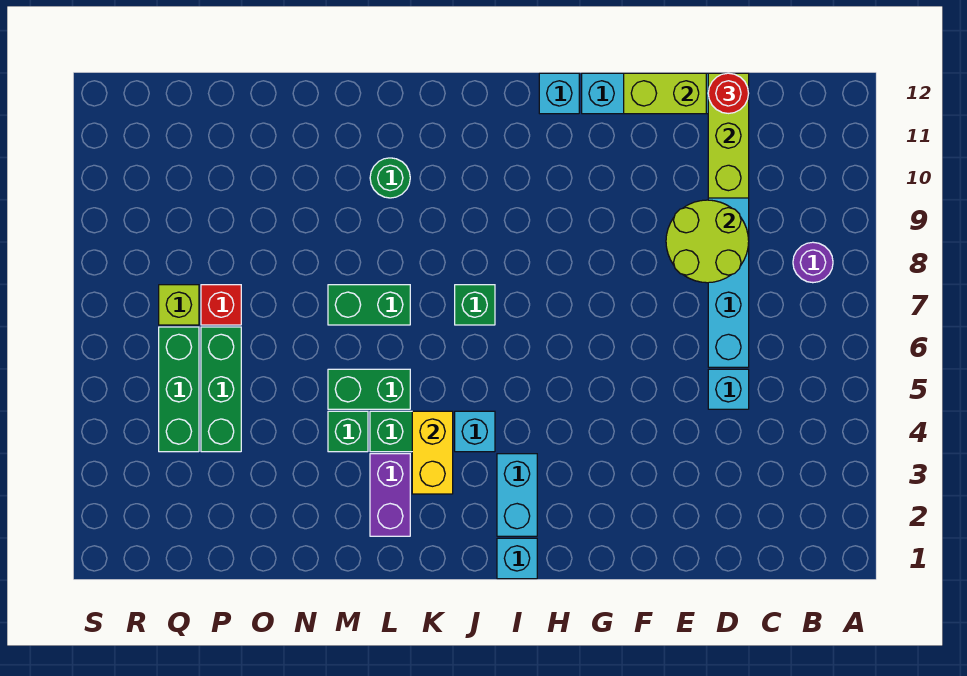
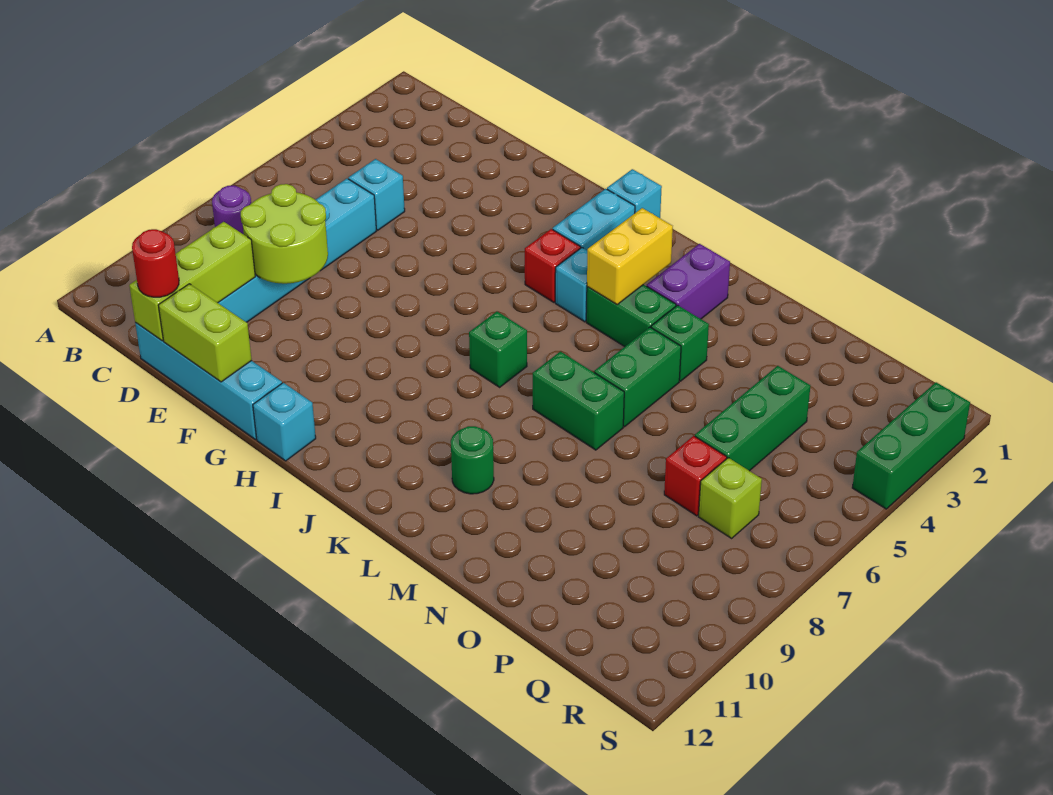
none -> red brick I4 level 1
green brick L5:M5 level 1 -> green brick M5:M6 level 1
green brick Q4:Q6 level 1 -> green brick S2:S4 level 1

